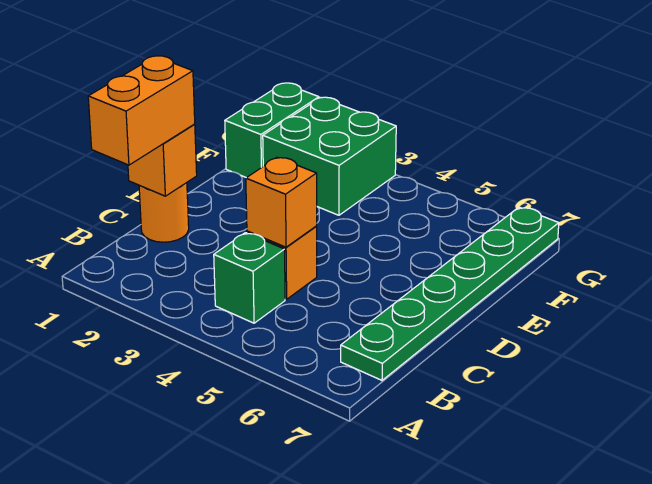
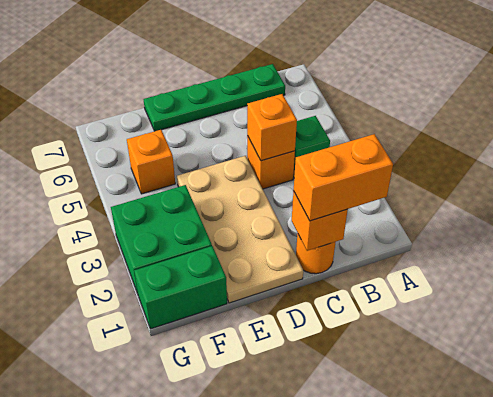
green plate B7:G7 level 1 -> green plate B7:E7 level 1
none -> tan plate D1:E4 level 1
none -> orange brick F5 level 1

